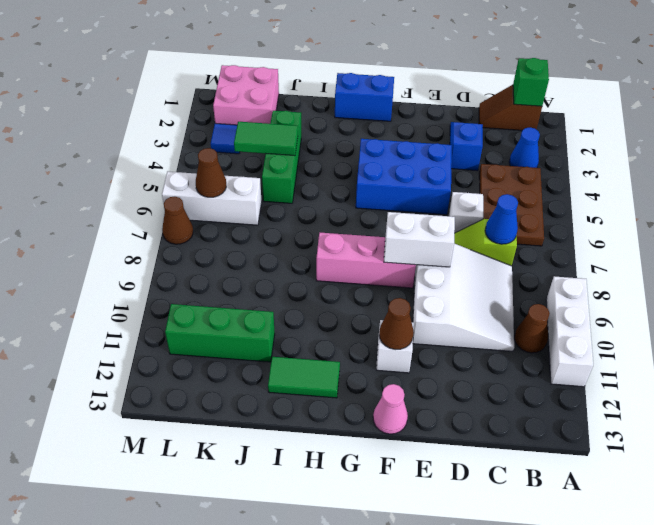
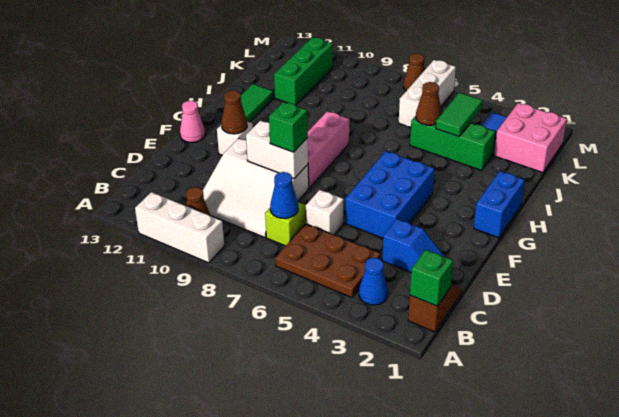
white brick E8:F8 level 2 -> white brick E8:E9 level 2
none -> green brick E8 level 3
brown cone L6 level 2 -> brown cone J5 level 2

